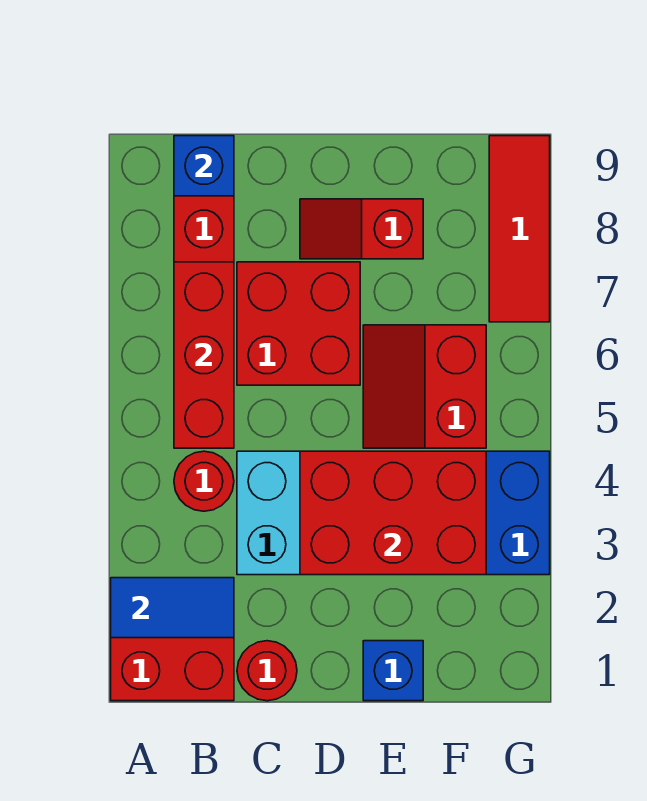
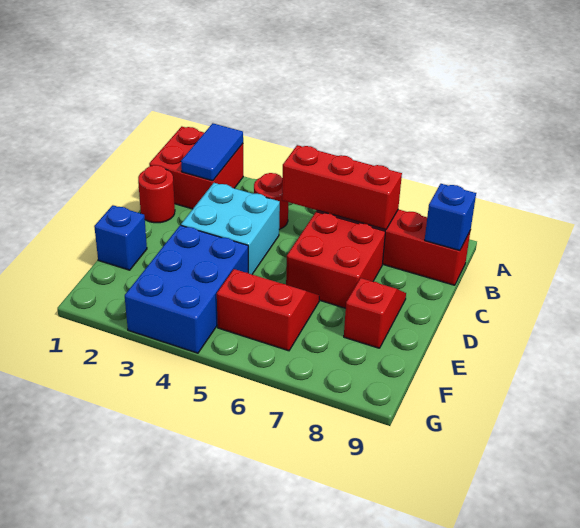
red brick D3:F4 level 2 -> none
red tile G7:G9 level 1 -> none

